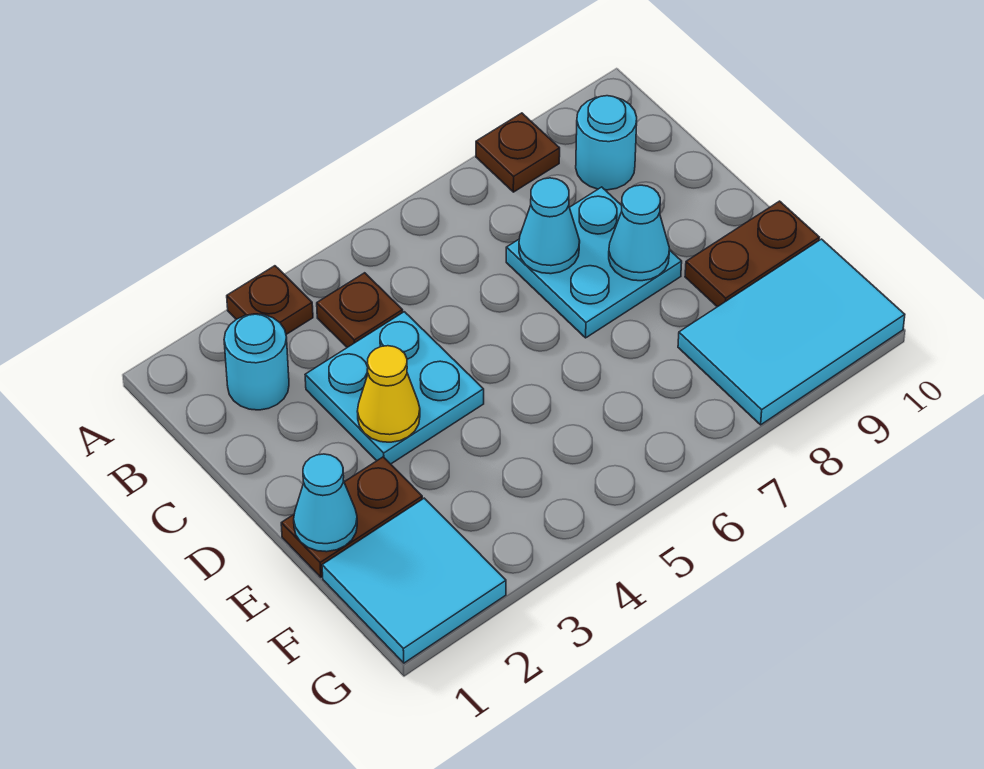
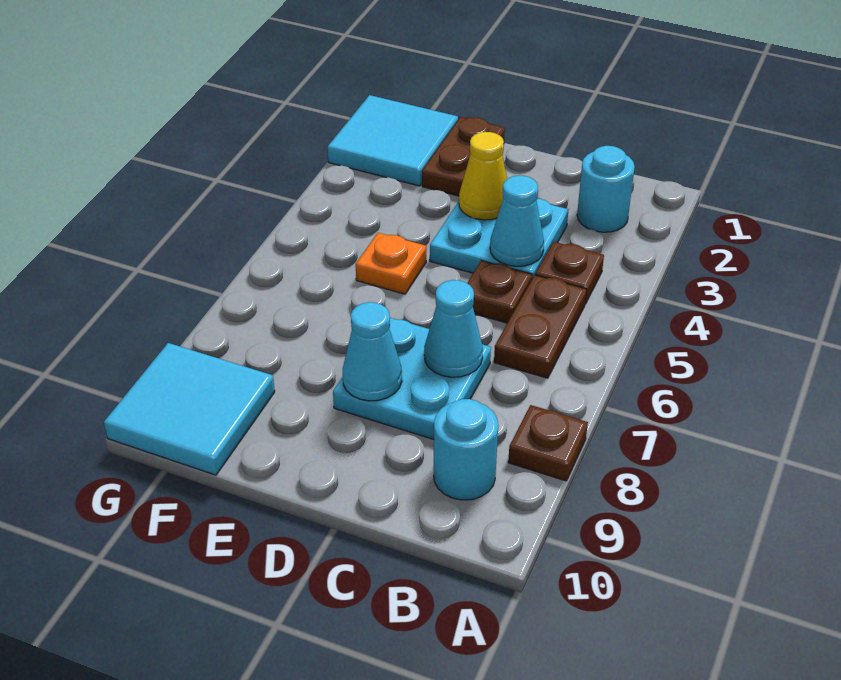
brown plate A3 level 1 -> brown plate C5 level 1
cyan cone E1 level 2 -> cyan cone C4 level 2
none -> orange plate E5 level 1
brown plate E9:E10 level 1 -> brown plate B5:B6 level 1
cyan tile F8:G10 level 1 -> cyan tile F9:G10 level 1

